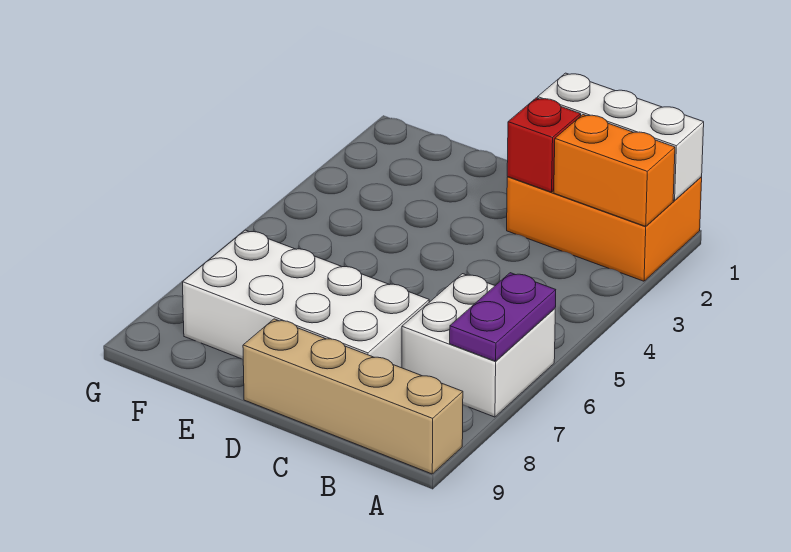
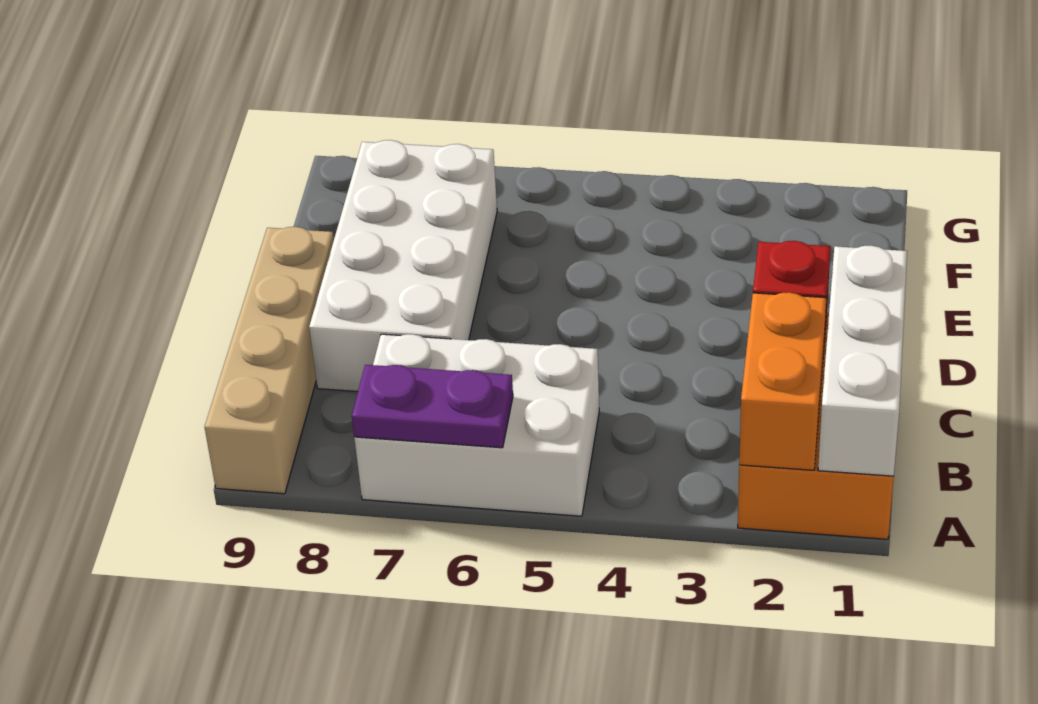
white brick A6:B7 level 1 -> white brick A5:B7 level 1

